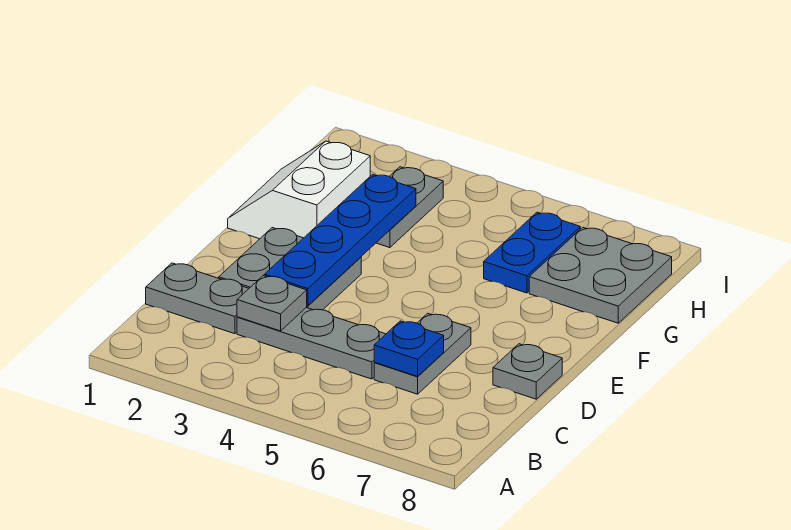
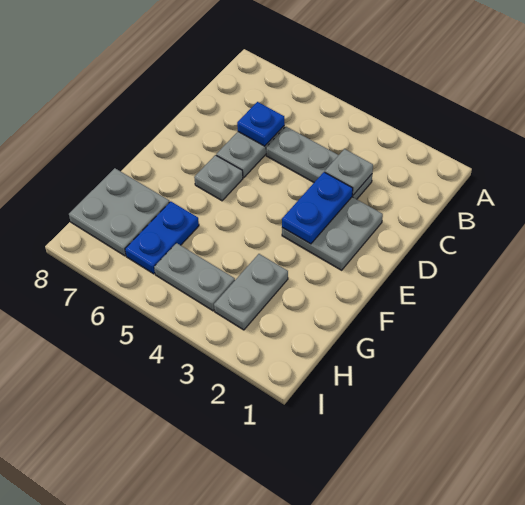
grey plate C1:C2 level 1 -> grey plate H4:H5 level 1
blue plate D3:G3 level 2 -> blue plate D3:E3 level 2
grey plate D8 level 1 -> grey plate E6 level 1
white slope F1:G2 level 1 top 2 -> none

